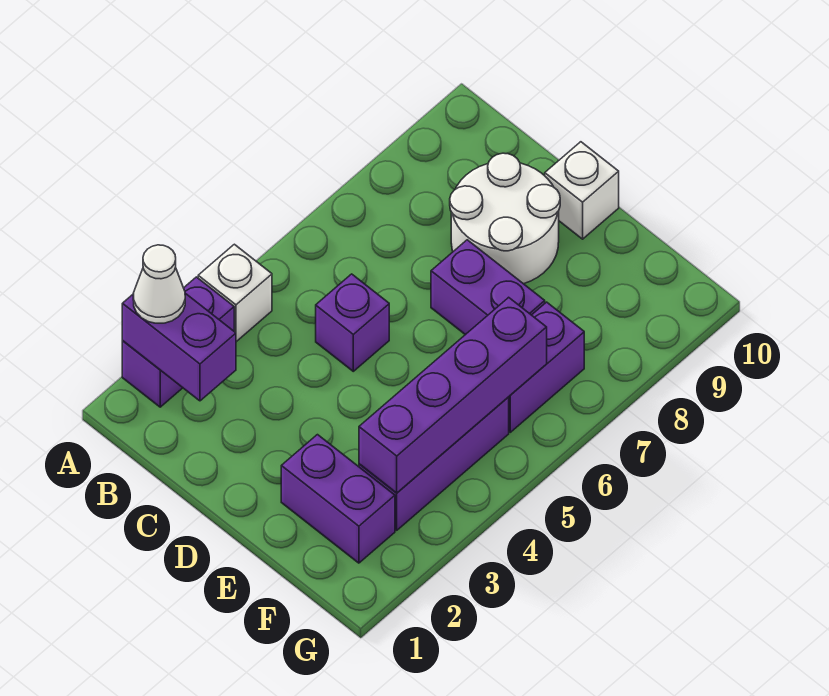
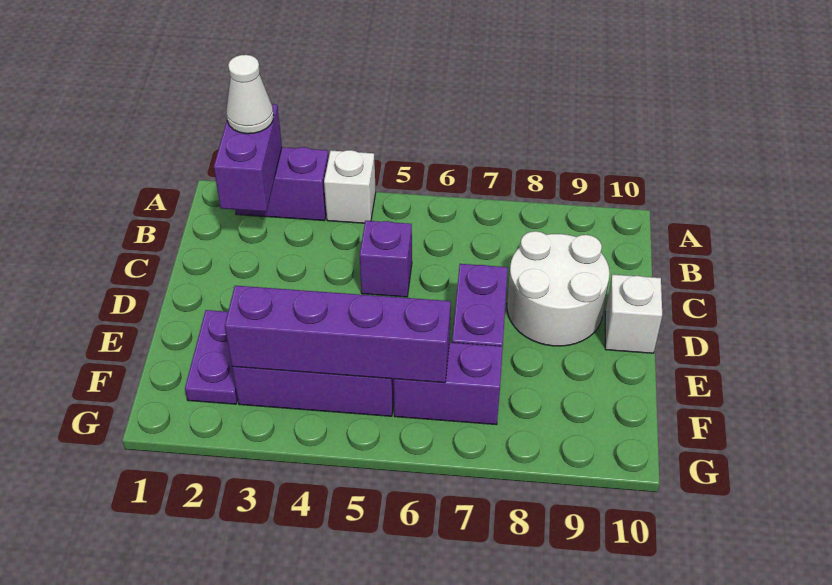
purple brick E2:F2 level 1 -> purple plate E2:F2 level 1

